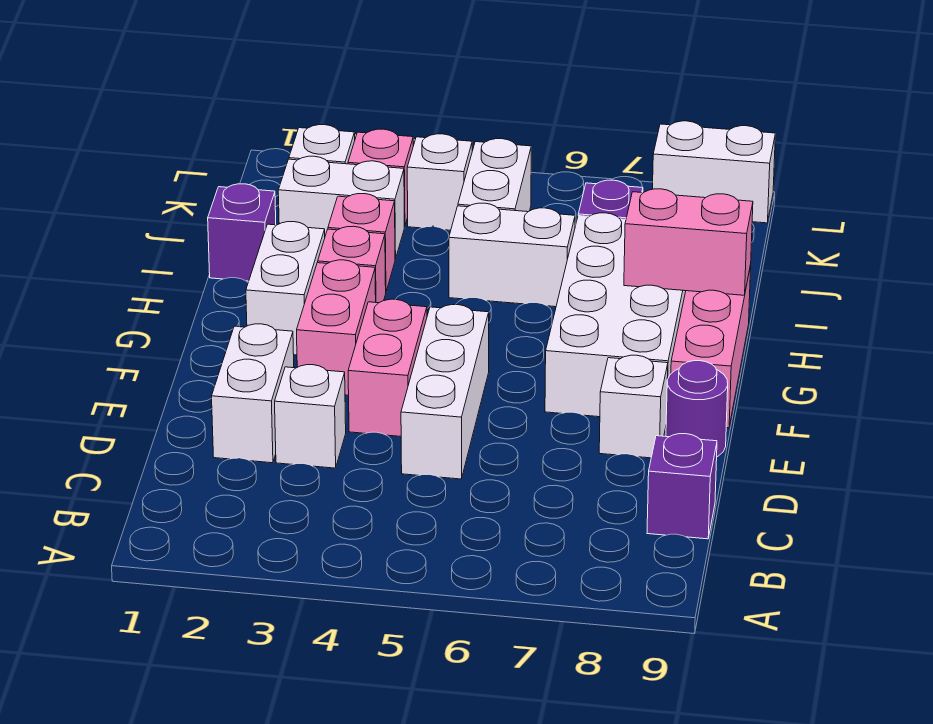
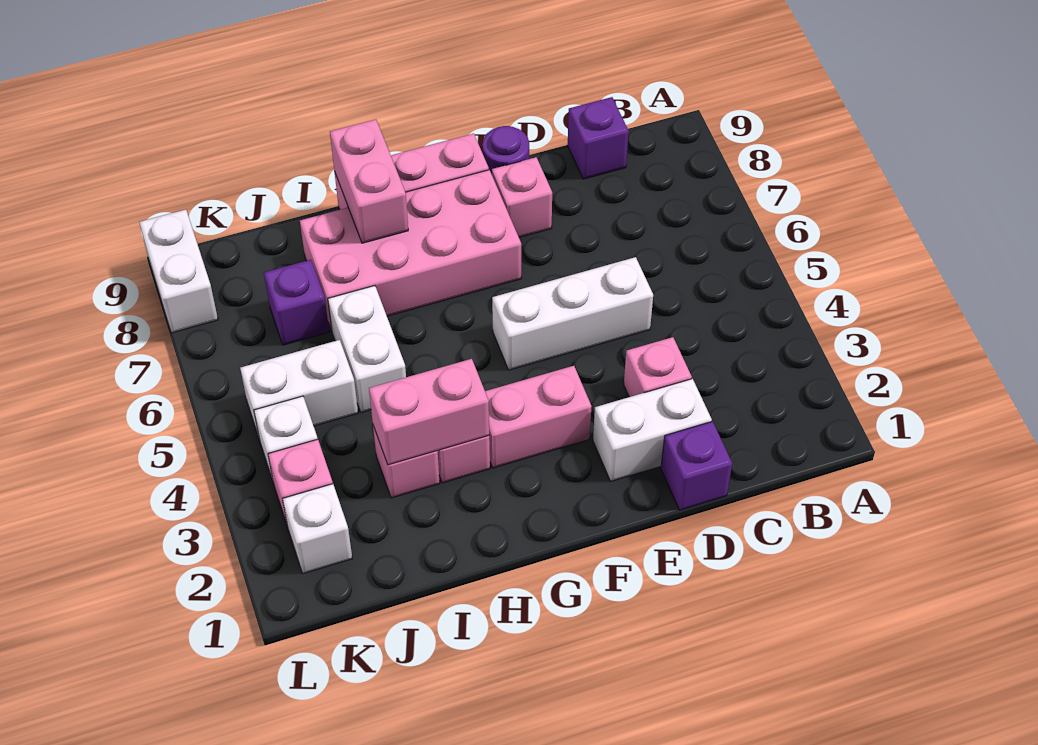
white brick D3 level 1 -> pink brick D3 level 1
pink brick E4:F4 level 1 -> pink brick H3:I3 level 2
white brick E8 level 1 -> pink brick E8 level 1
white brick F7:I8 level 1 -> pink brick F7:I8 level 1
white brick G2:H2 level 1 -> none
purple brick I1 level 1 -> purple brick D1 level 1
white brick J2:J3 level 1 -> none

